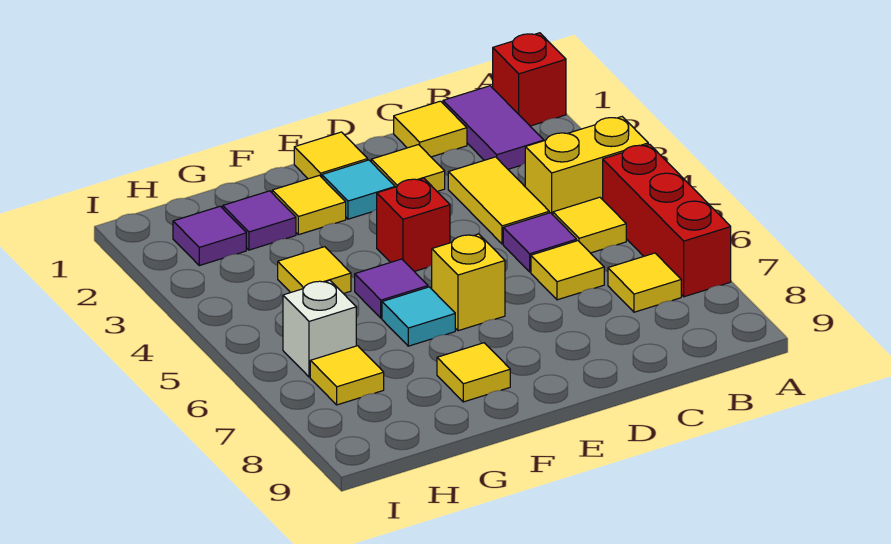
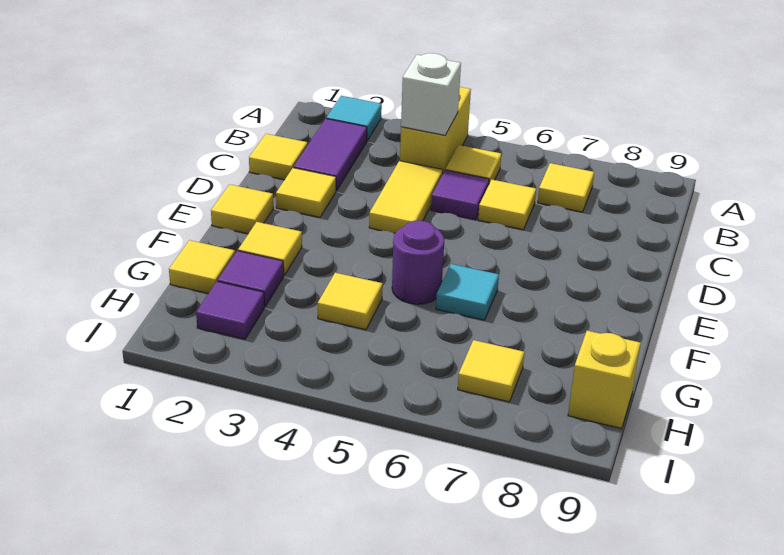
red brick A1 level 1 -> none
red brick A5:A7 level 1 -> none
purple tile B1:B2 level 1 -> purple tile B2:C2 level 1
yellow tile C3:C4 level 1 -> yellow tile C4:D4 level 1
cyan tile E2 level 1 -> cyan tile A2 level 1
red brick E4 level 1 -> none
yellow brick E6 level 1 -> yellow brick H9 level 1
purple tile F5 level 1 -> purple round brick F5 level 1
yellow tile F8 level 1 -> yellow tile G1 level 1
white brick H6 level 1 -> white brick B4 level 2

